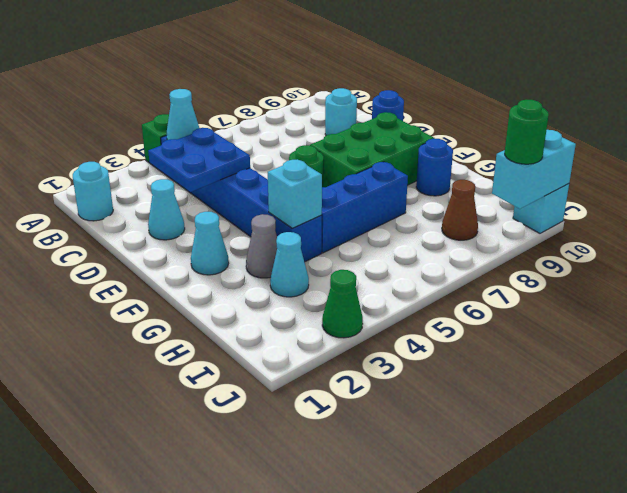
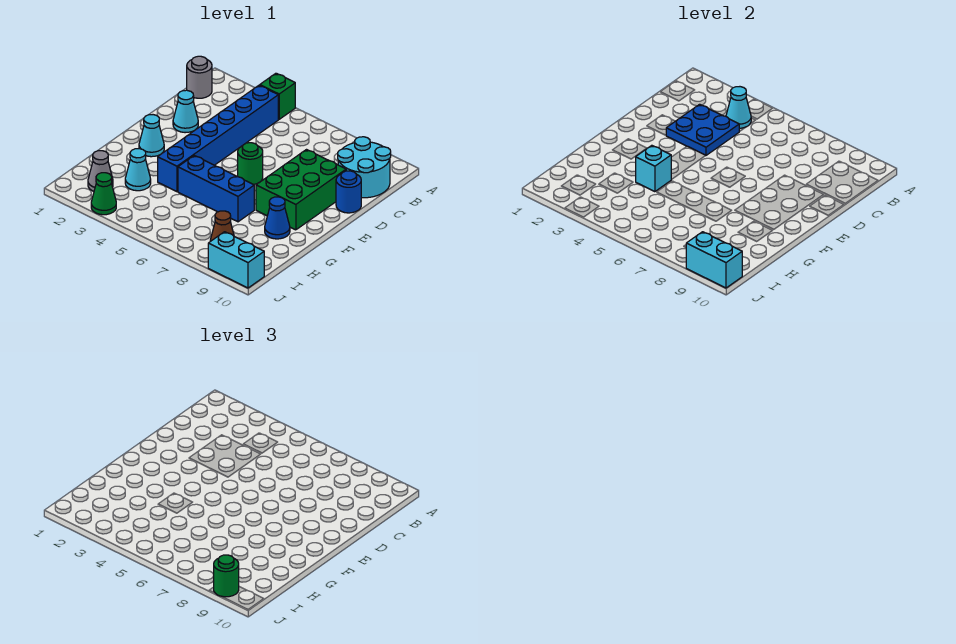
cyan round brick B1 level 1 -> grey round brick B1 level 1
cyan round brick C9 level 1 -> cyan round brick B9:C10 level 1
green brick E7:F9 level 1 -> green brick D8:F9 level 1
grey cone G3 level 1 -> grey cone I2 level 1
blue round brick G9 level 1 -> blue cone G9 level 1
cyan brick J10 level 1 -> cyan brick J9:J10 level 1

